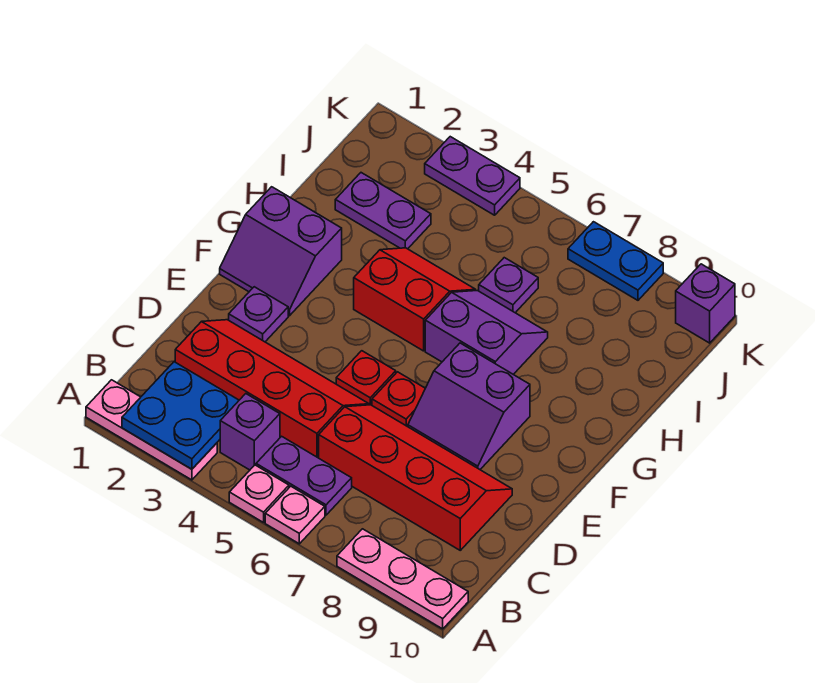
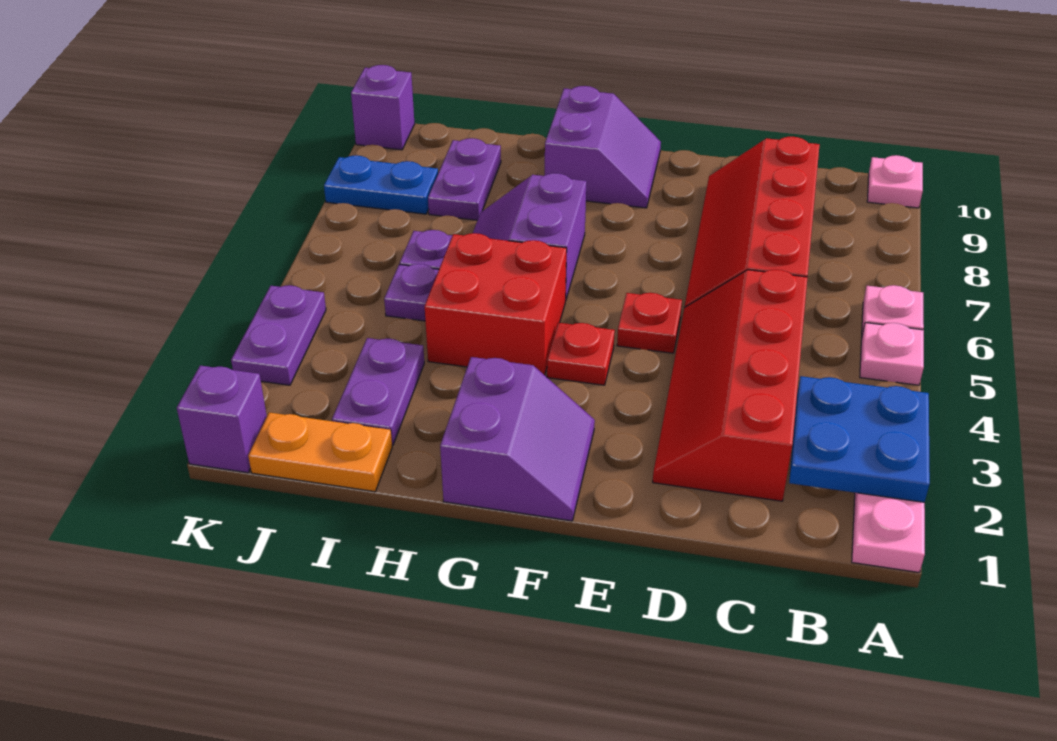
pink plate A8:A10 level 1 -> pink plate A10 level 1
purple brick B4 level 1 -> purple brick K1 level 1
purple plate B5:B6 level 1 -> purple plate I8:I9 level 1
purple plate E2 level 1 -> purple plate I5 level 1
red plate E6 level 1 -> red plate F4 level 1
purple slope E7:F8 level 1 top F -> purple slope F9:G10 level 1 top G
red slope G4:H5 level 1 top G -> red brick G4:H5 level 1
none -> orange plate I1:J1 level 1
blue plate K7:K8 level 1 -> blue plate J8:K8 level 1

